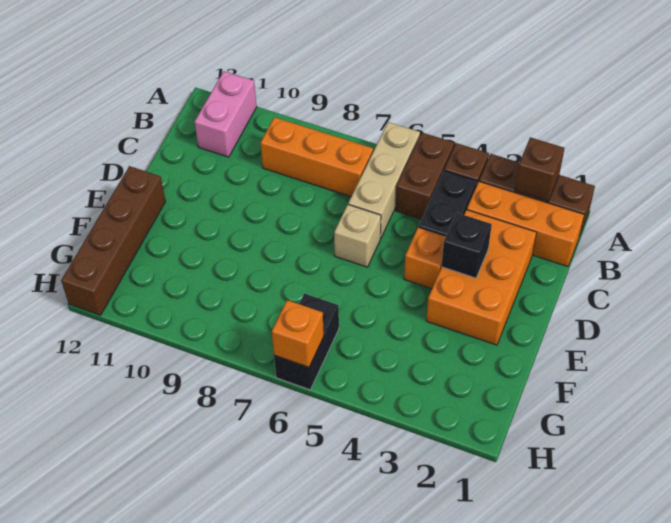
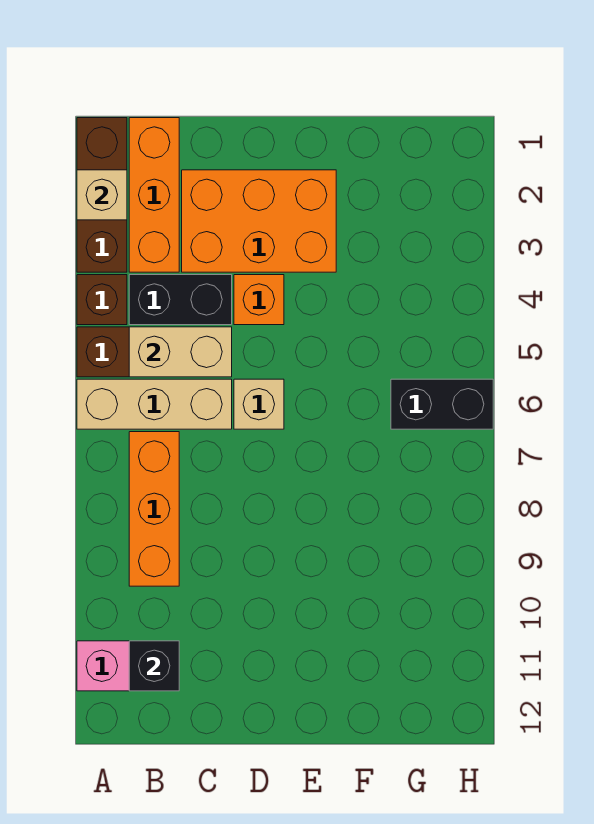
brown brick A2 level 2 -> tan brick A2 level 2
none -> tan brick B5:C5 level 2
black brick D3 level 2 -> black brick B11 level 2
brown brick E12:H12 level 1 -> none
orange brick H6 level 2 -> none

